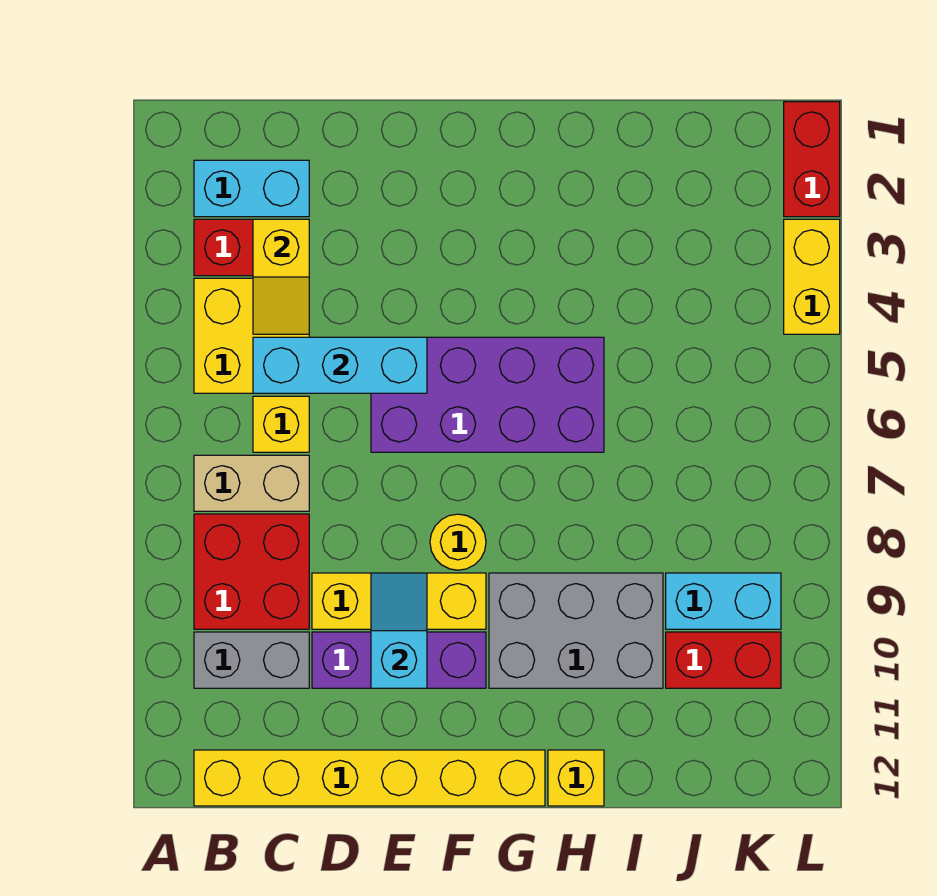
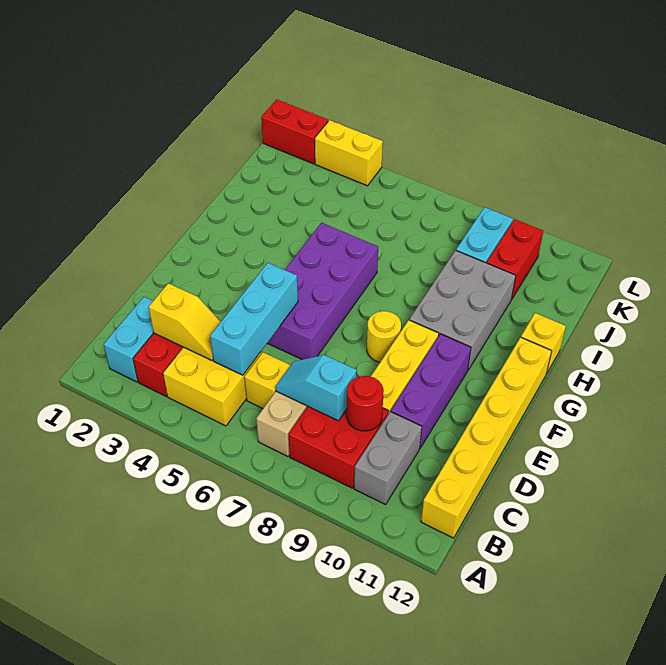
none -> red round brick C9 level 2
cyan slope E9:E10 level 2 top 10 -> cyan slope C7:C8 level 2 top 8

